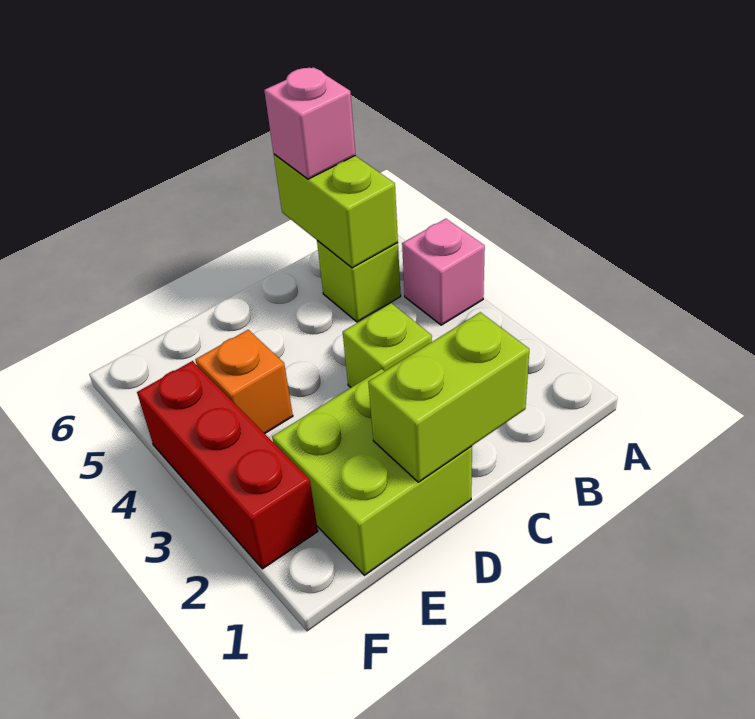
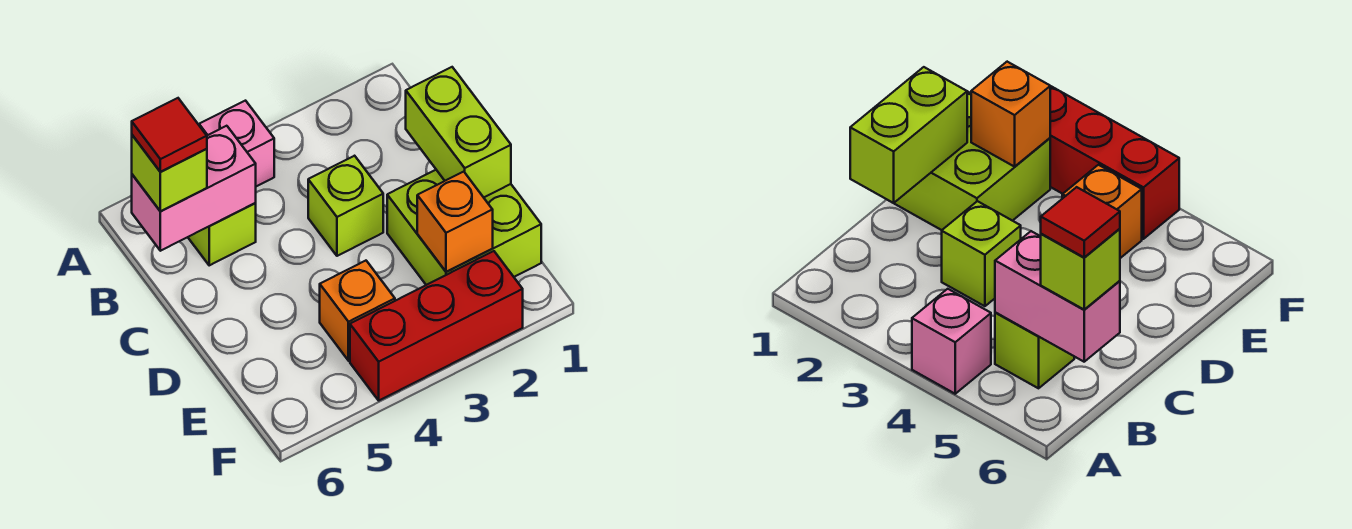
lime brick B5:B6 level 2 -> pink brick B5:B6 level 2
pink brick B6 level 3 -> lime brick B6 level 3
none -> red tile B6 level 4
none -> orange brick E2 level 2

